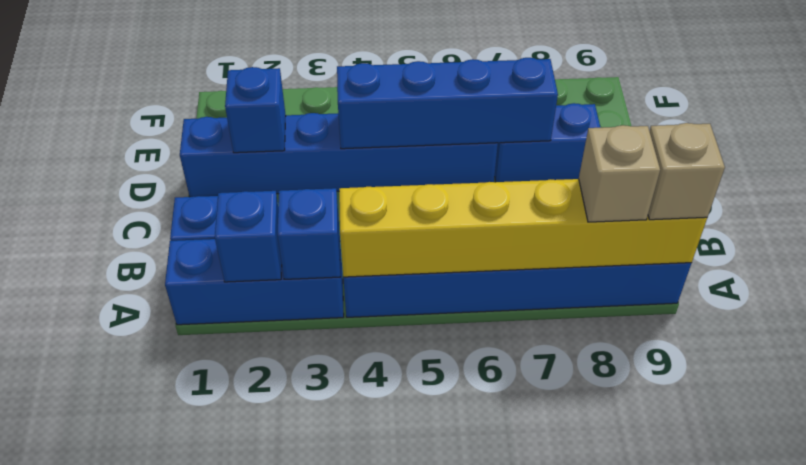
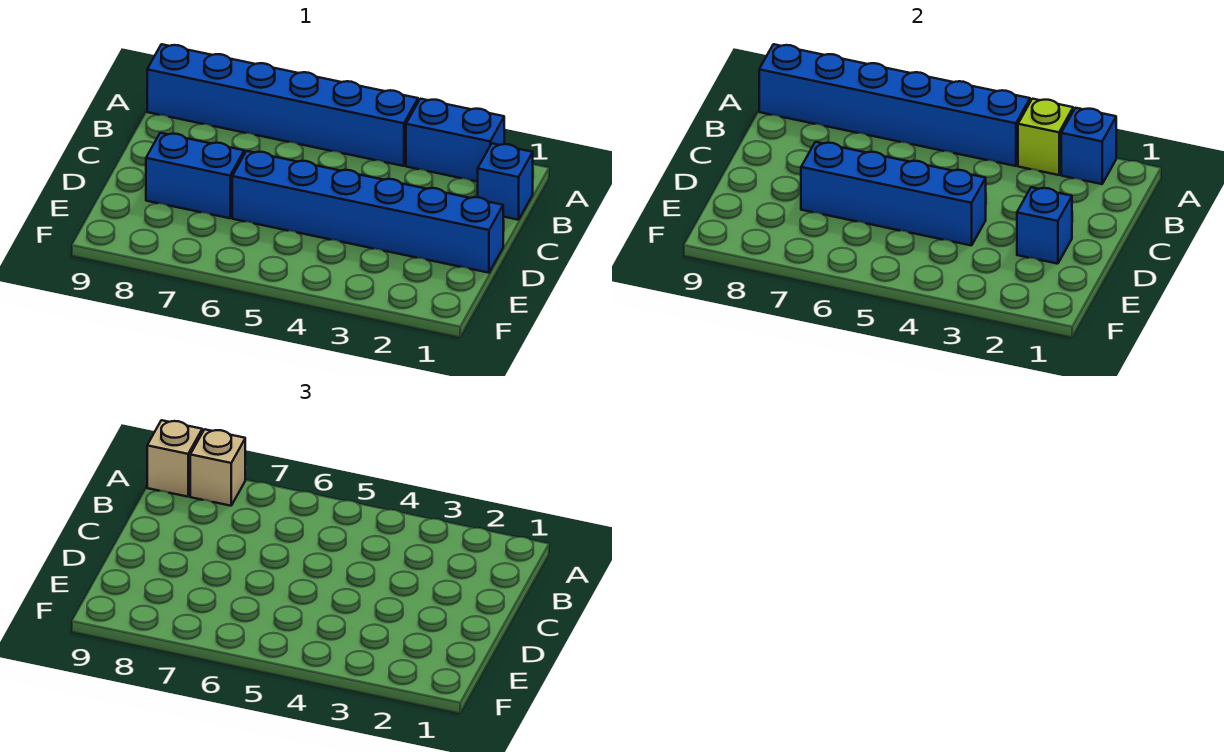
blue brick A1:A3 level 1 -> blue brick A2:A3 level 1
blue brick A3 level 2 -> lime brick A3 level 2
yellow brick A4:A9 level 2 -> blue brick A4:A9 level 2

